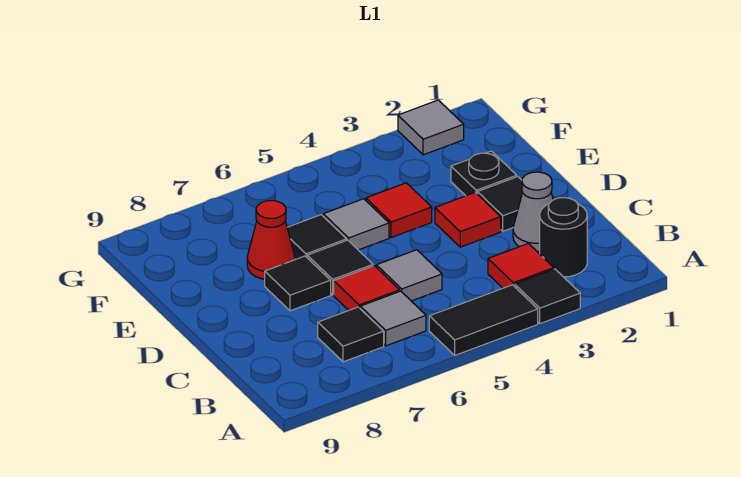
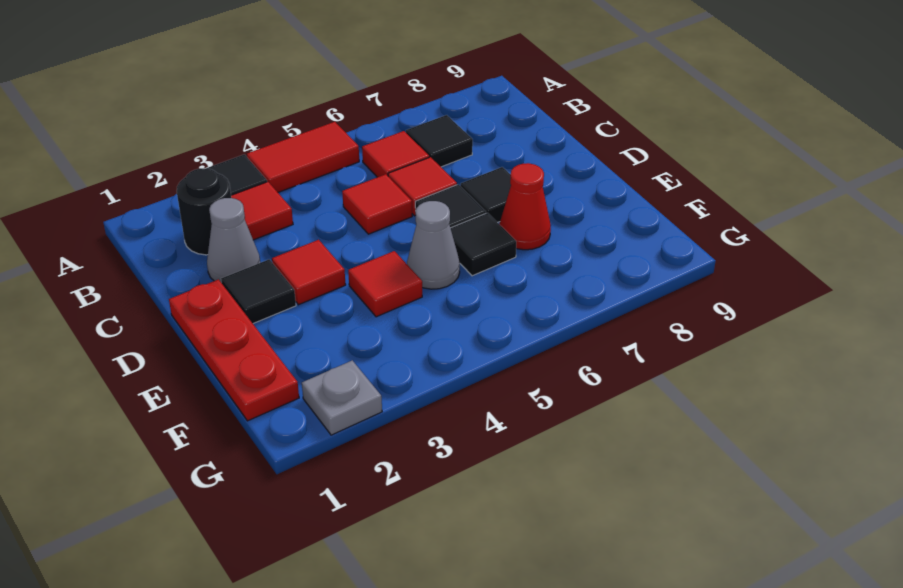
black tile A4:A5 level 1 -> red tile A4:A5 level 1
grey tile B6 level 1 -> red tile B6 level 1
grey tile C5 level 1 -> red tile C5 level 1
none -> red plate D1:F1 level 1
black plate E2 level 1 -> none
grey tile E5 level 1 -> grey cone E5 level 1
grey tile G2 level 1 -> grey plate G2 level 1

